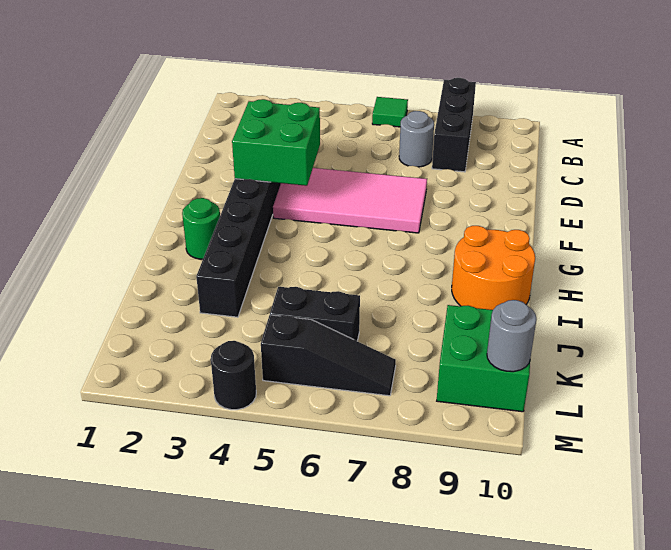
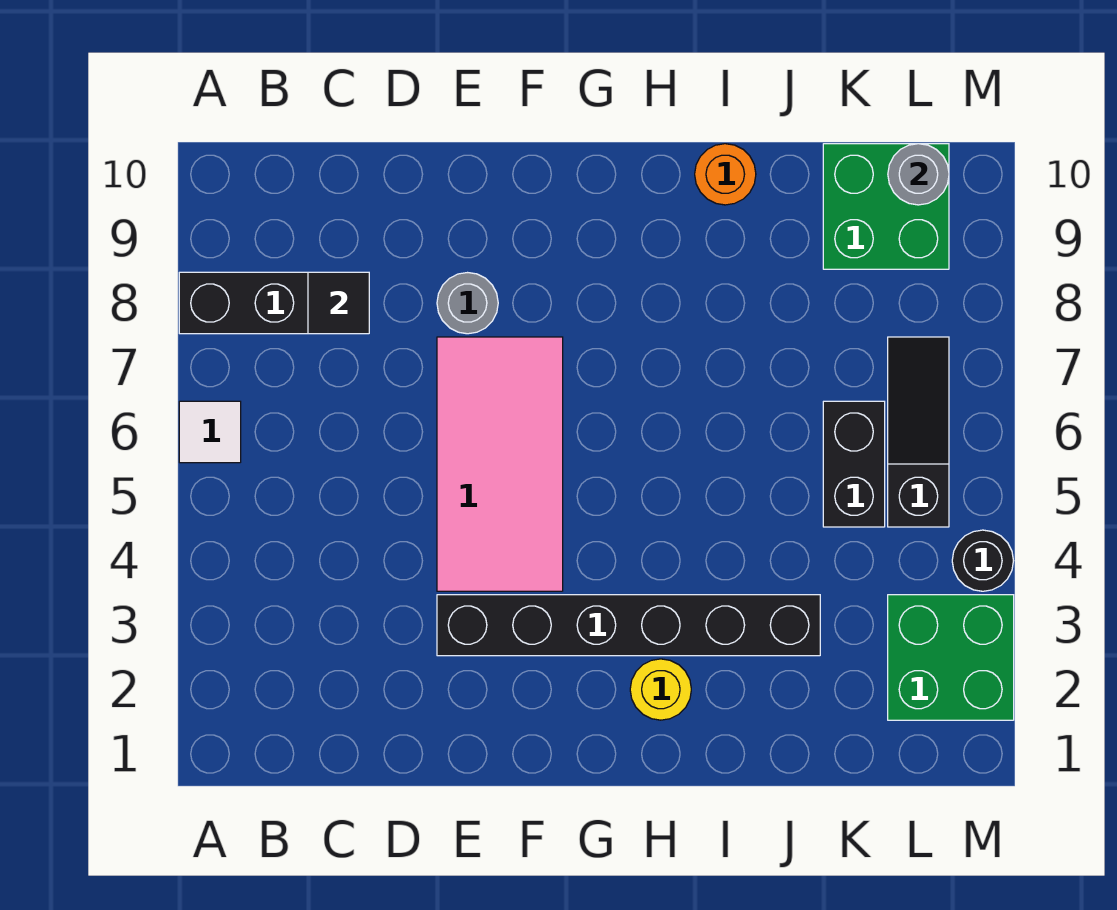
green tile A6 level 1 -> white tile A6 level 1
grey round brick C7 level 1 -> grey round brick E8 level 1
none -> black tile C8 level 2
green brick E3:F4 level 2 -> green brick L2:M3 level 1
green round brick H2 level 1 -> yellow round brick H2 level 1
orange round brick H9:I10 level 1 -> orange round brick I10 level 1

